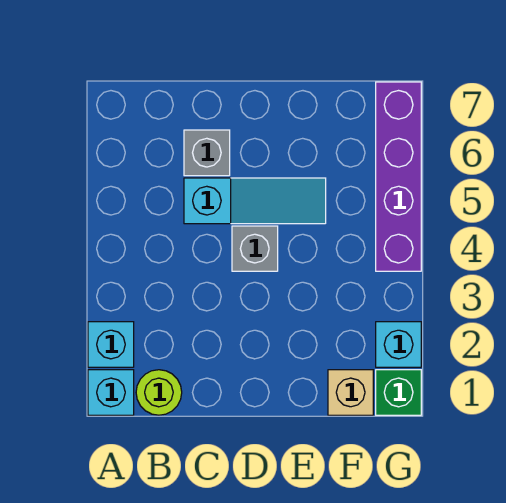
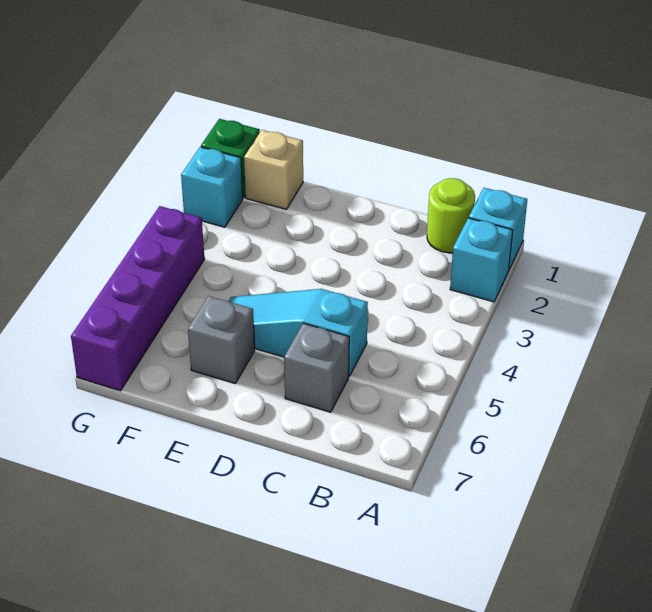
grey brick D4 level 1 -> grey brick E6 level 1

